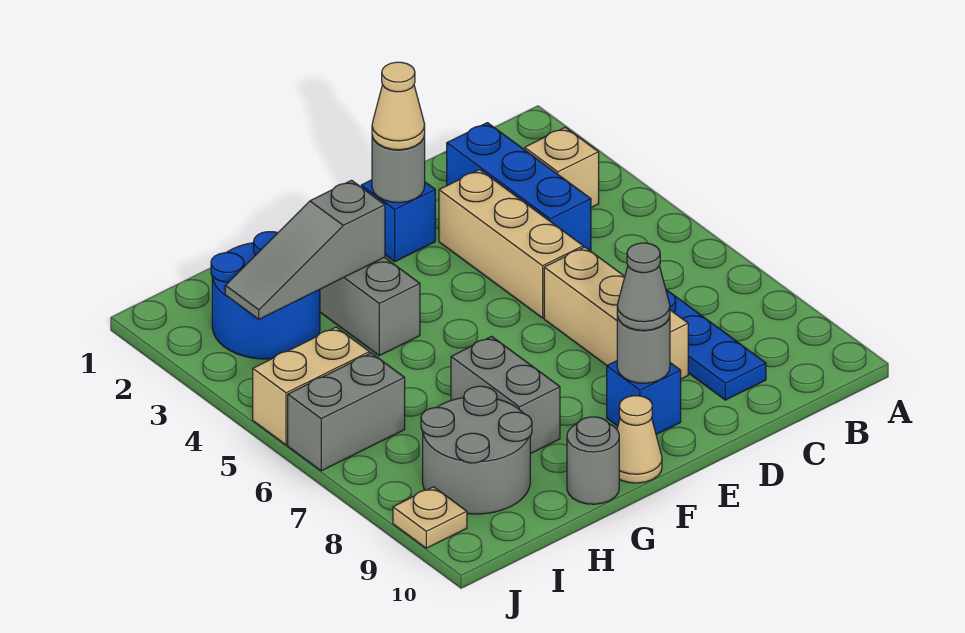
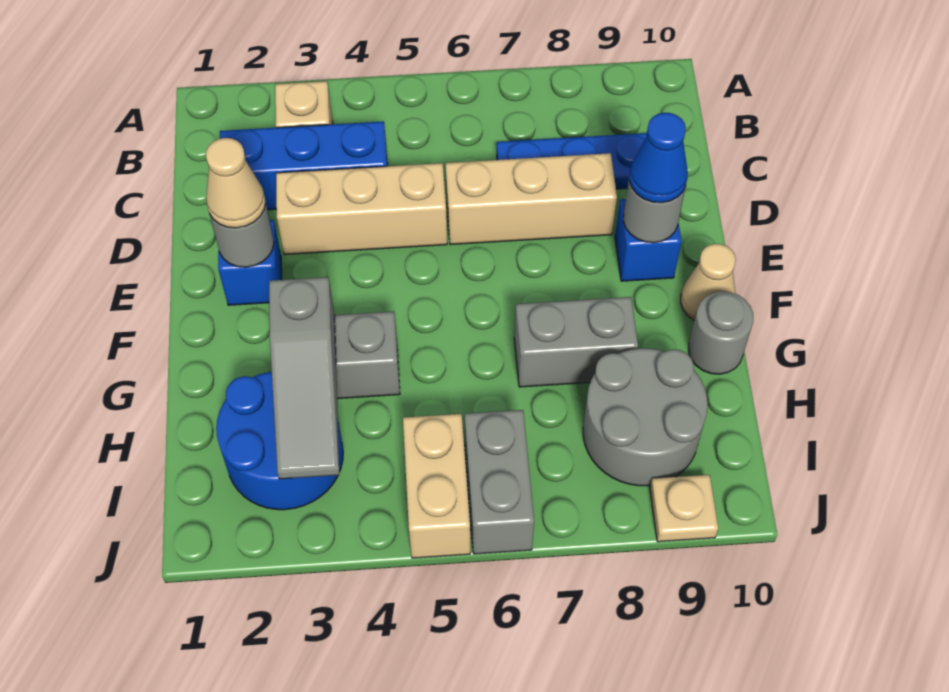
grey cone E9 level 3 -> blue cone E9 level 3

